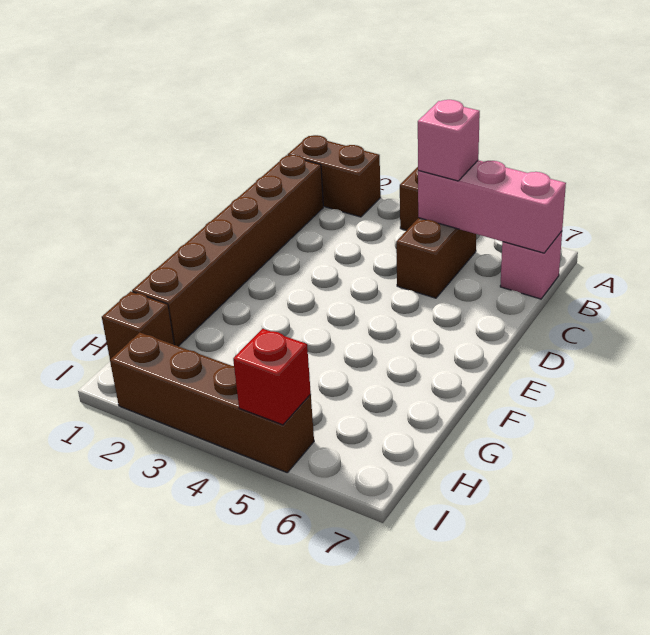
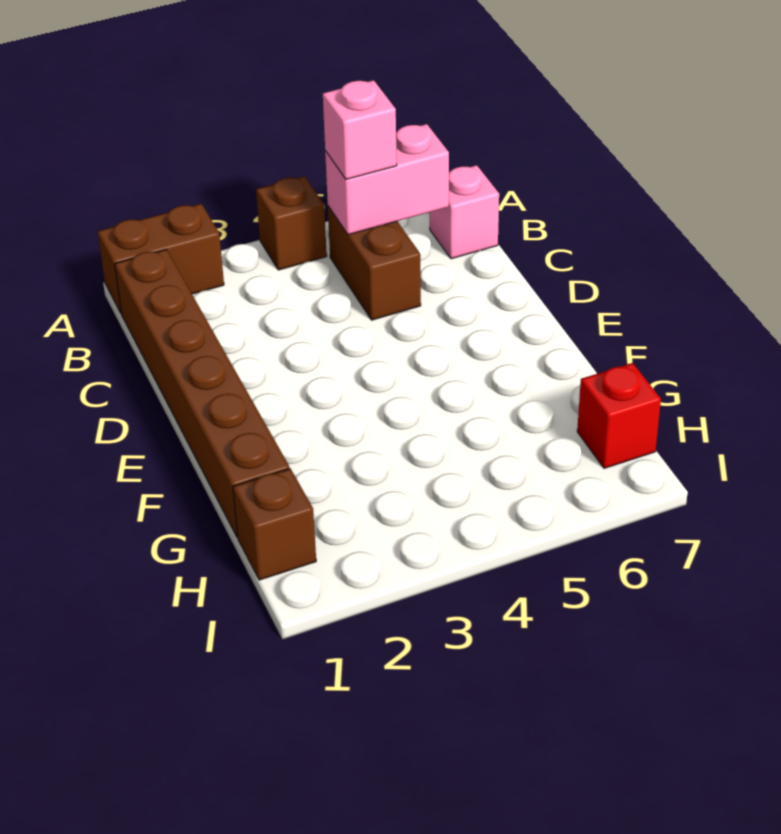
pink brick B5:B7 level 2 -> pink brick B5:B6 level 2
brown brick I2:I5 level 1 -> none
red brick I5 level 2 -> red brick H7 level 1

